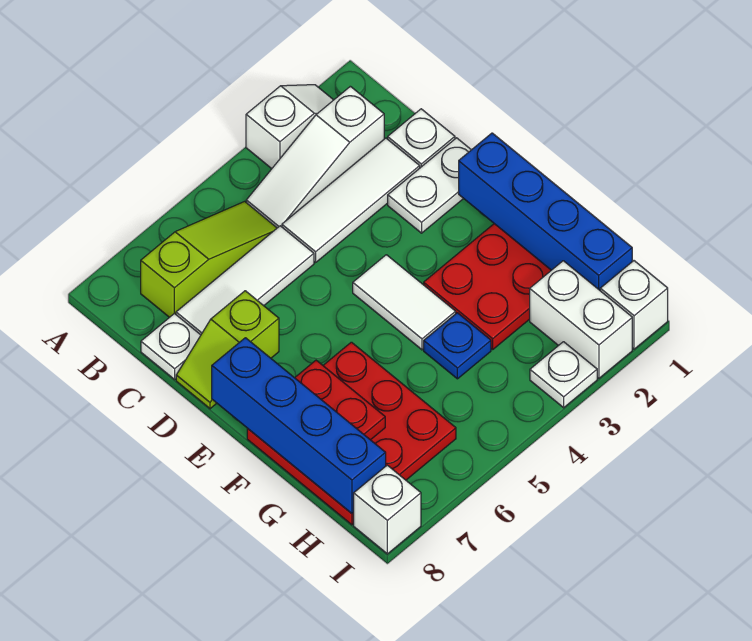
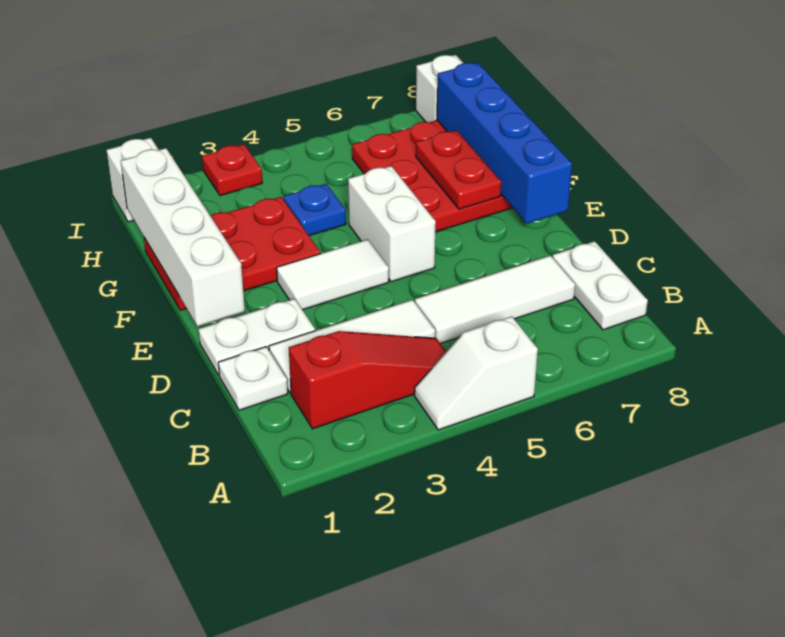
white slope A2:A3 level 1 top 3 -> white slope A4:A5 level 1 top 5
white slope B2:B4 level 1 top 2 -> red slope B2:B4 level 1 top 2
lime slope B5:B7 level 1 top 7 -> none
white plate C8 level 1 -> white plate B8:C8 level 1
lime slope D7:D8 level 1 top 7 -> none
blue brick E1:H1 level 2 -> white brick E1:H1 level 2
white tile E4:F4 level 1 -> white tile E3:E4 level 1
white brick H2:I2 level 1 -> white brick E5:F5 level 1
white plate I3 level 1 -> red plate I3 level 1

